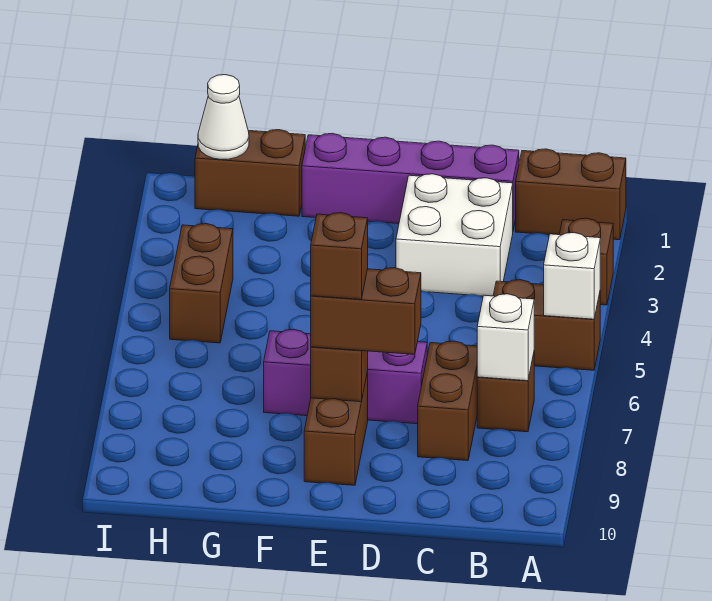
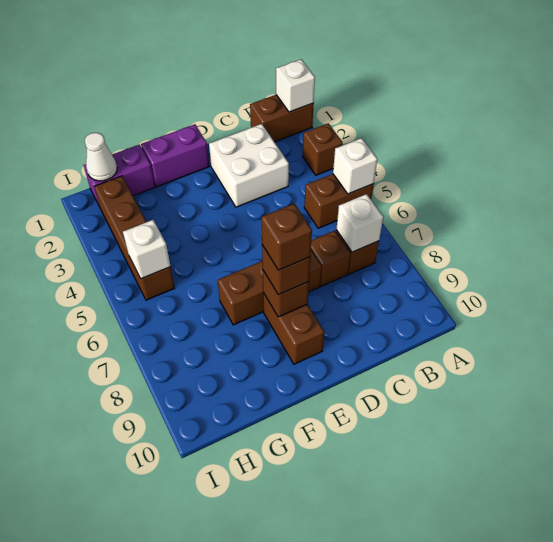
none -> white brick A1 level 2
purple brick C1:F1 level 1 -> purple brick E1:F1 level 1
brown brick C7:C8 level 1 -> brown brick C7 level 1
purple brick D7:F7 level 1 -> brown brick D7:F7 level 1
brown brick D8:E8 level 3 -> brown brick E8 level 3
brown brick G1:H1 level 1 -> purple brick G1:H1 level 1
brown brick H4:H5 level 1 -> brown brick H2:H5 level 1
none -> white brick H5 level 2

